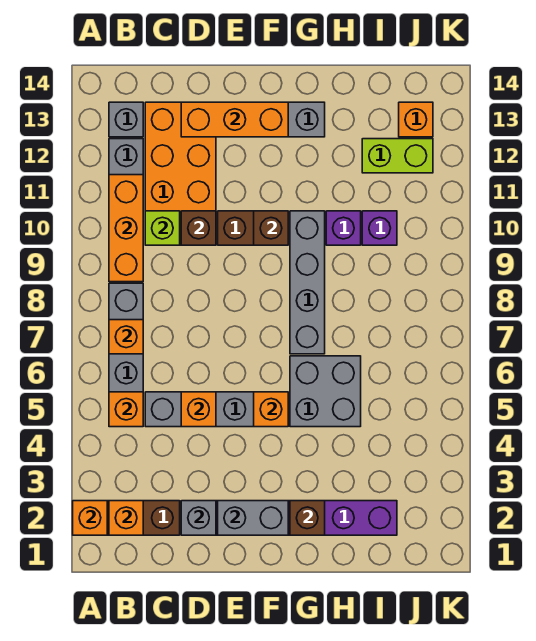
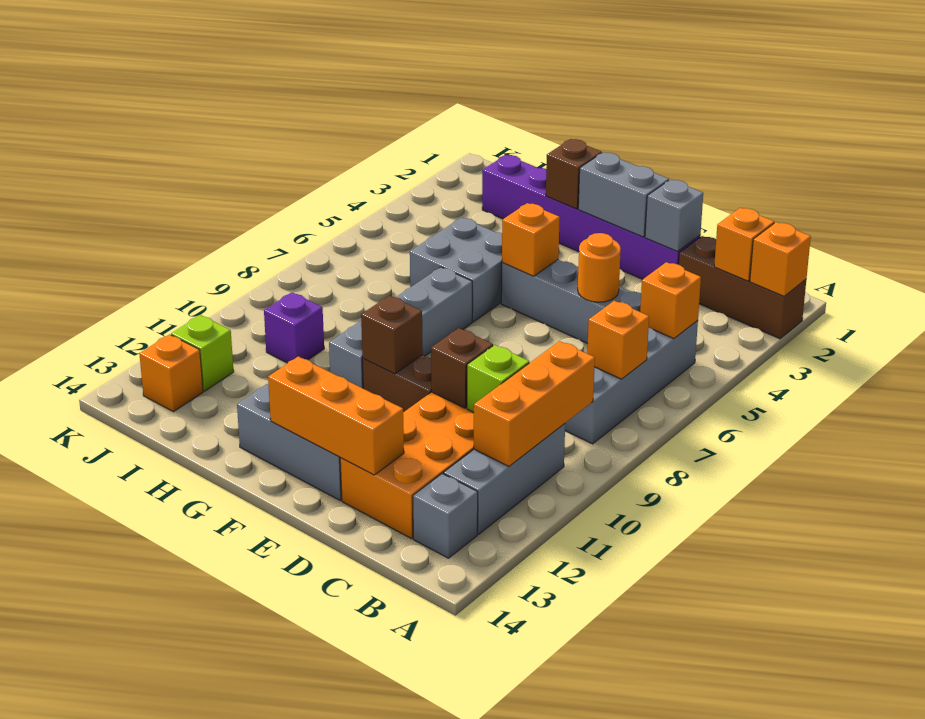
orange brick D5 level 2 -> orange round brick D5 level 2
purple brick H10 level 1 -> none
lime brick I12:J12 level 1 -> lime brick J12 level 1

